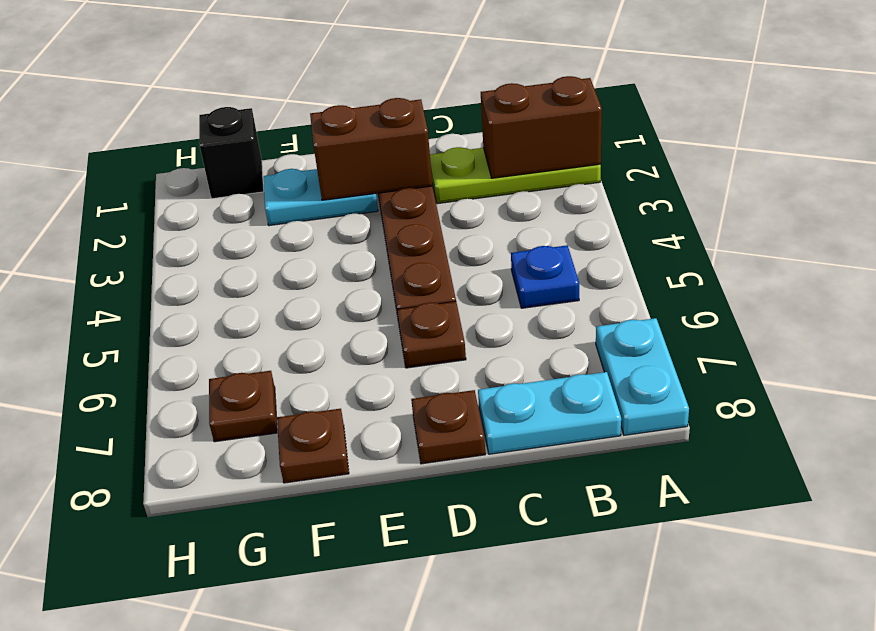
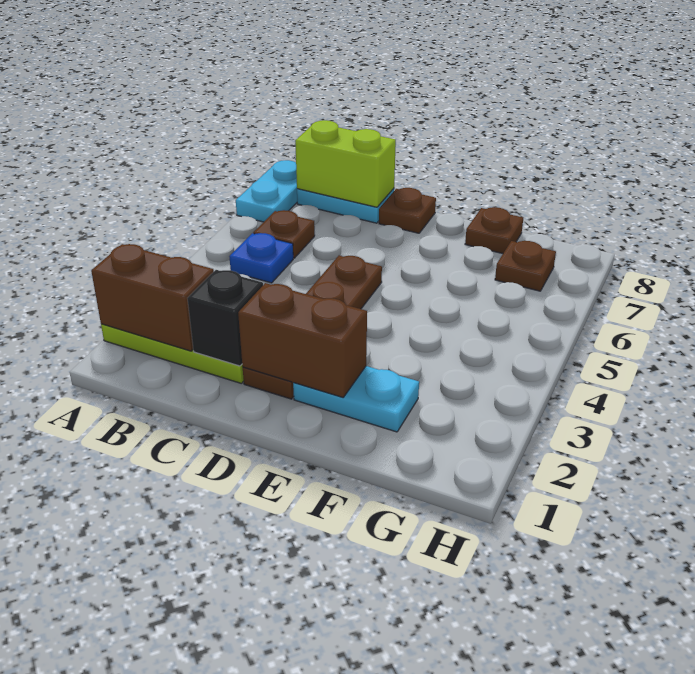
none -> lime brick B8:C8 level 2
brown plate D6 level 1 -> brown plate B6 level 1
black brick G1 level 1 -> black brick C2 level 2

